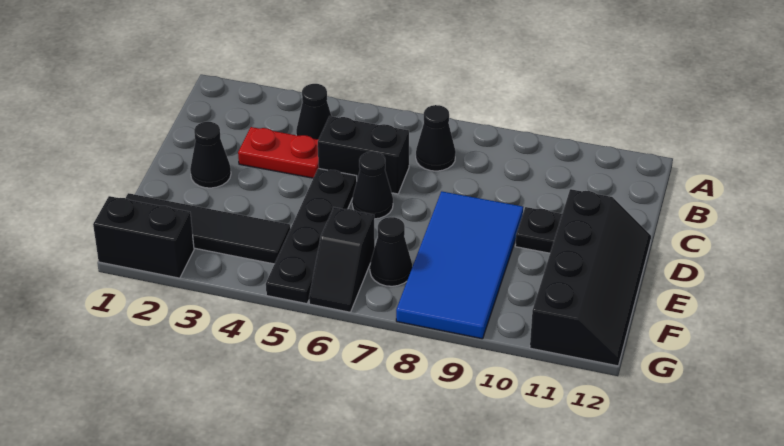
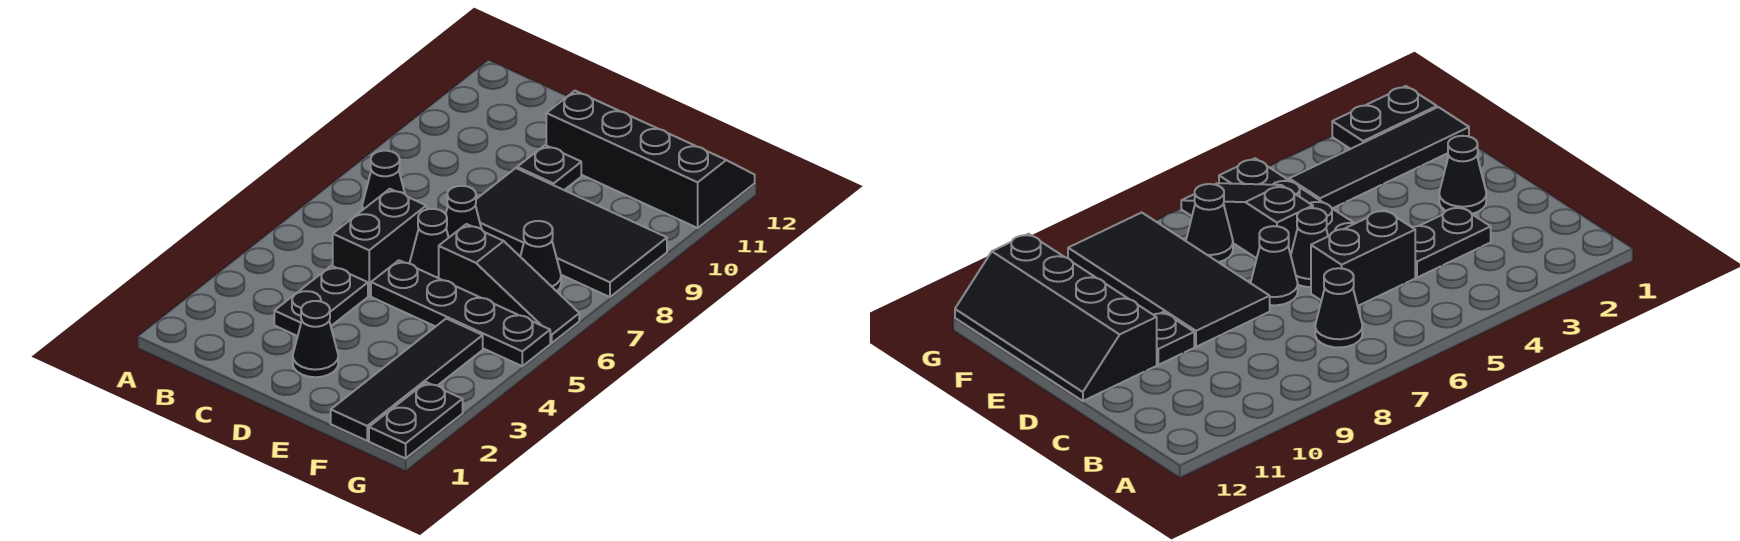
black cone B4 level 1 -> black cone D7 level 1
red plate C3:C4 level 1 -> black plate C3:C4 level 1
blue tile D8:G9 level 1 -> black tile D8:G9 level 1
black slope F6:G6 level 1 top F -> black slope E6:G6 level 1 top E
black brick G1:G2 level 1 -> black plate G1:G2 level 1

